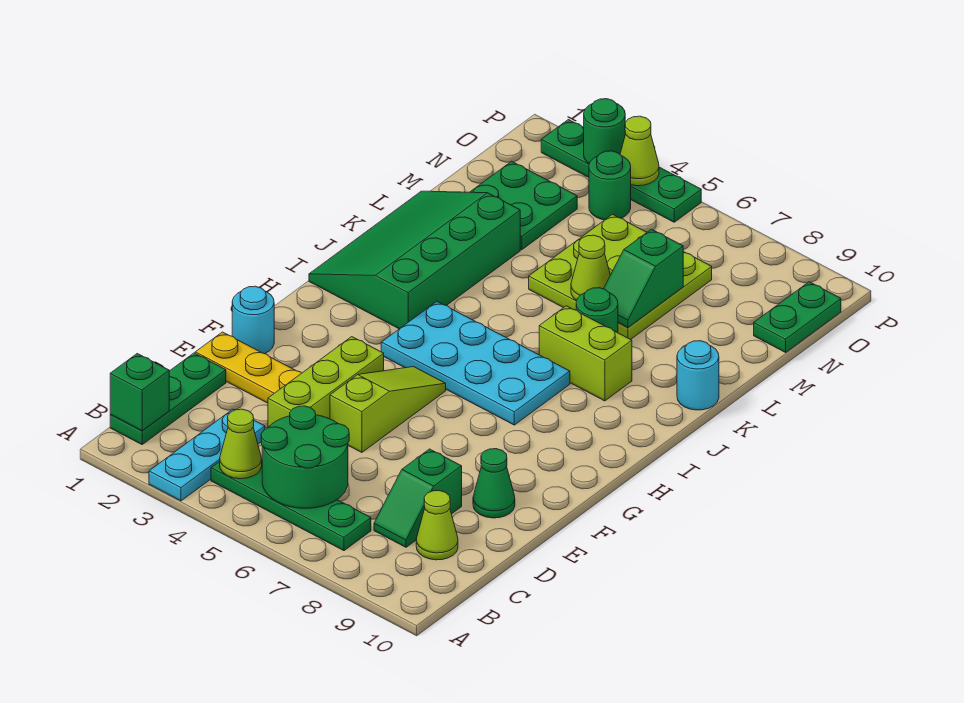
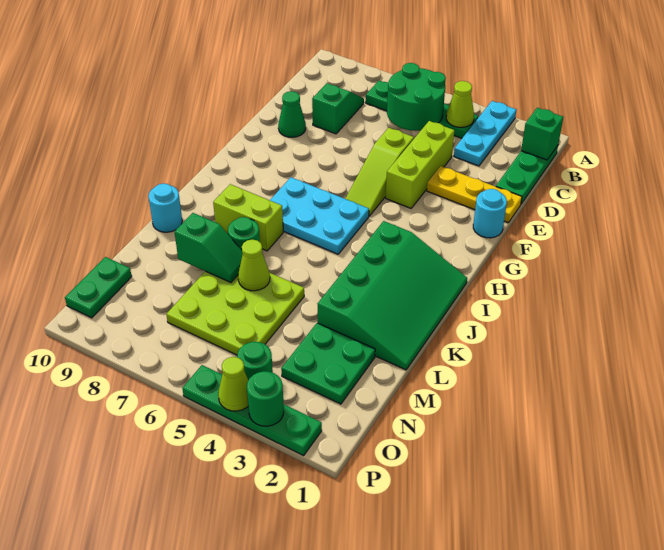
lime cone C9 level 1 -> none
cyan plate H4:I7 level 1 -> cyan plate H5:I7 level 1
green slope L7:M7 level 2 top M -> green slope L7:L8 level 2 top 8

